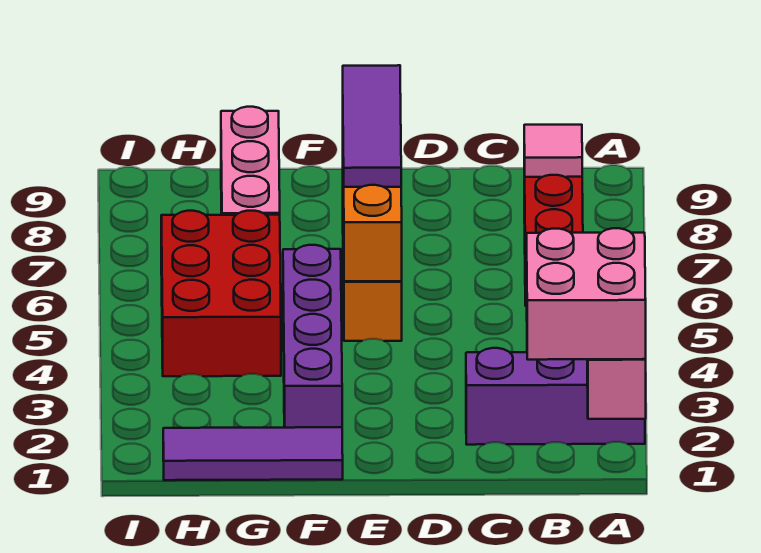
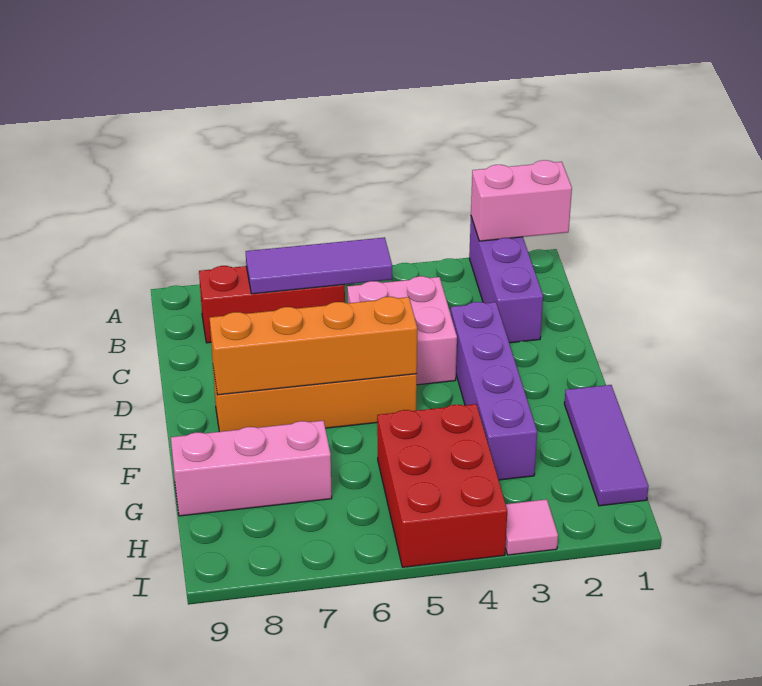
pink brick A1:B2 level 3 -> pink brick C4:D5 level 1
pink tile B8 level 2 -> pink tile I3 level 1
purple tile E6:E8 level 3 -> purple tile B5:B7 level 2
purple brick F2:F5 level 1 -> purple brick D3:G3 level 1
red brick G4:H6 level 1 -> red brick G4:I5 level 1

